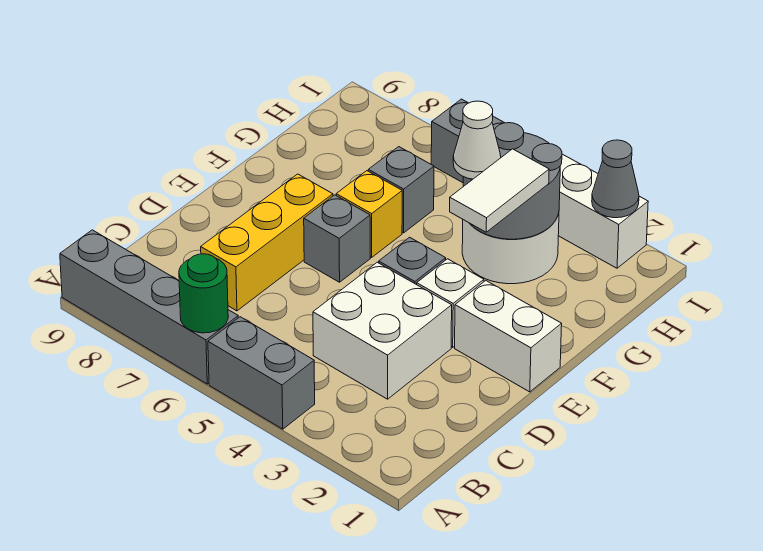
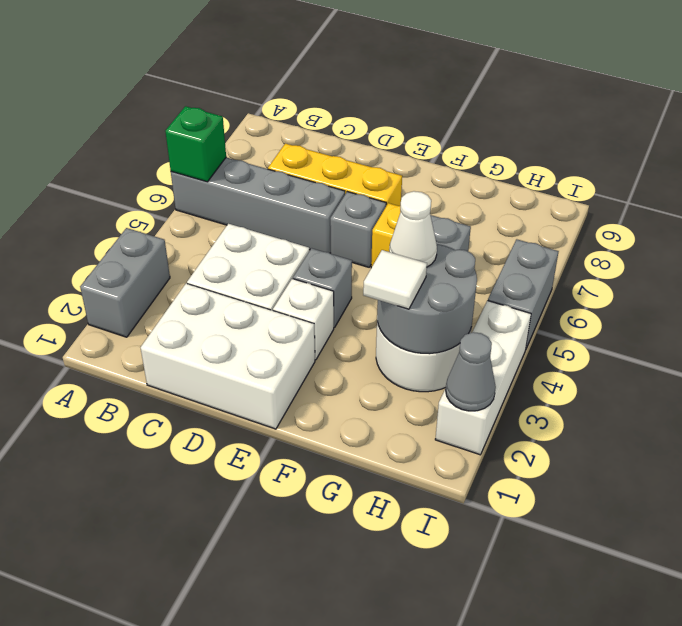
grey brick A4:A5 level 1 -> grey brick A2:A3 level 1
grey brick A6:A9 level 1 -> grey brick A6:D6 level 1
green round brick A6 level 2 -> green brick A6 level 2
white brick E1:E2 level 1 -> white brick C1:E2 level 1
white tile F3:G3 level 3 -> white tile G3 level 3

